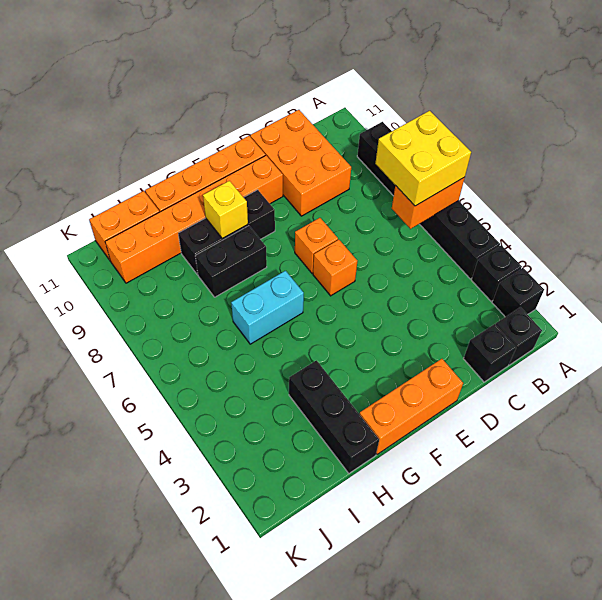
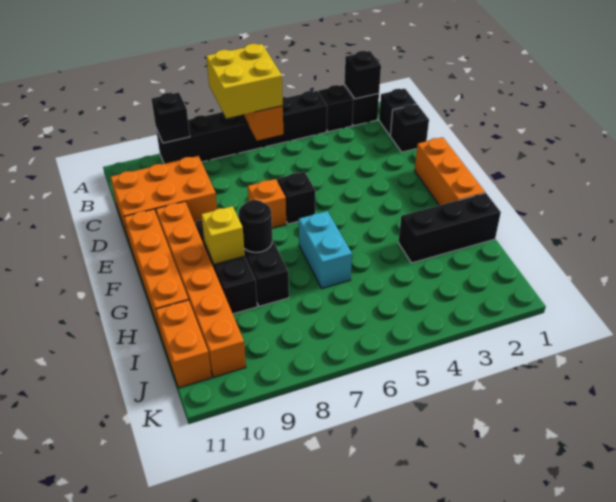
none -> black brick A2 level 2
none -> black brick A9 level 2
orange brick E6 level 1 -> black brick E6 level 1
none -> black round brick G8 level 2

